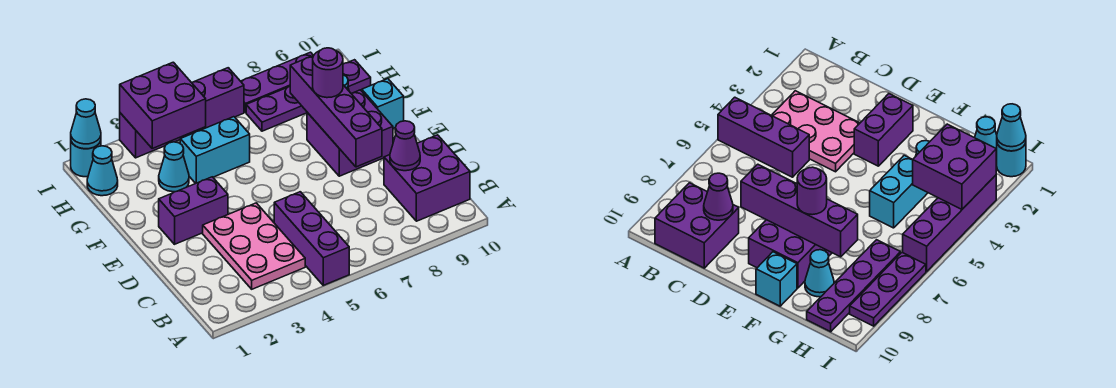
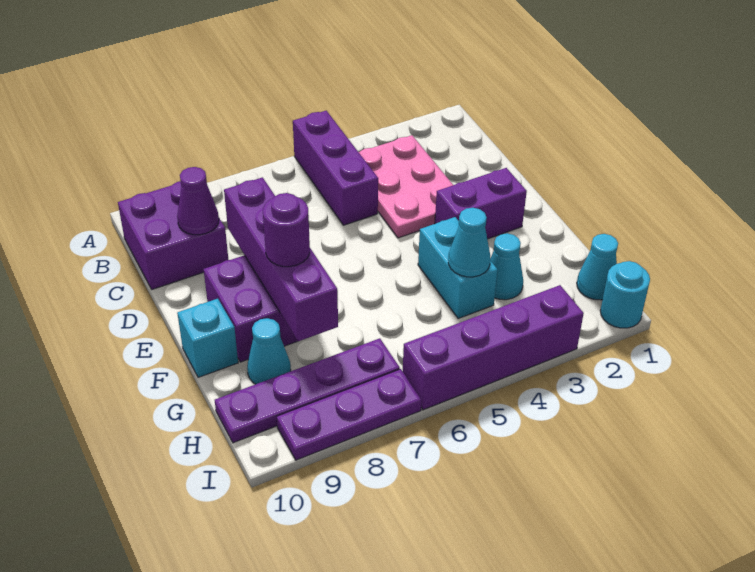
cyan brick G4:G5 level 1 -> cyan brick F4:G4 level 1
purple brick H3:I4 level 2 -> none
cyan cone I1 level 2 -> cyan cone G4 level 2

